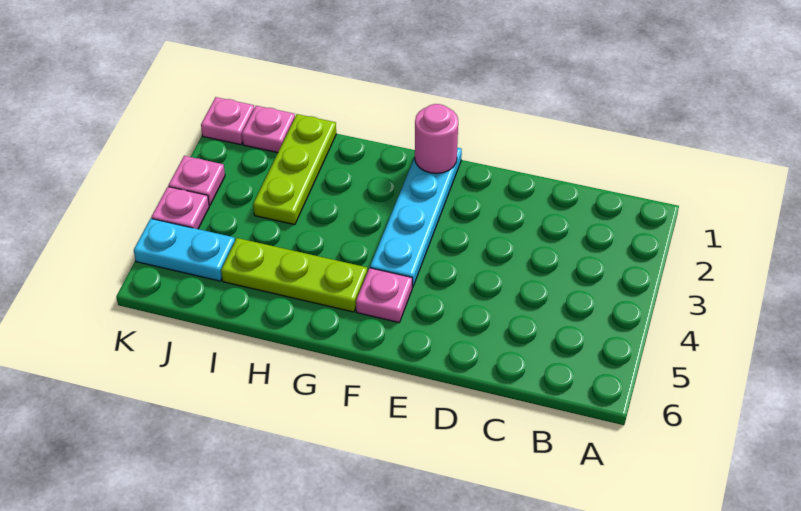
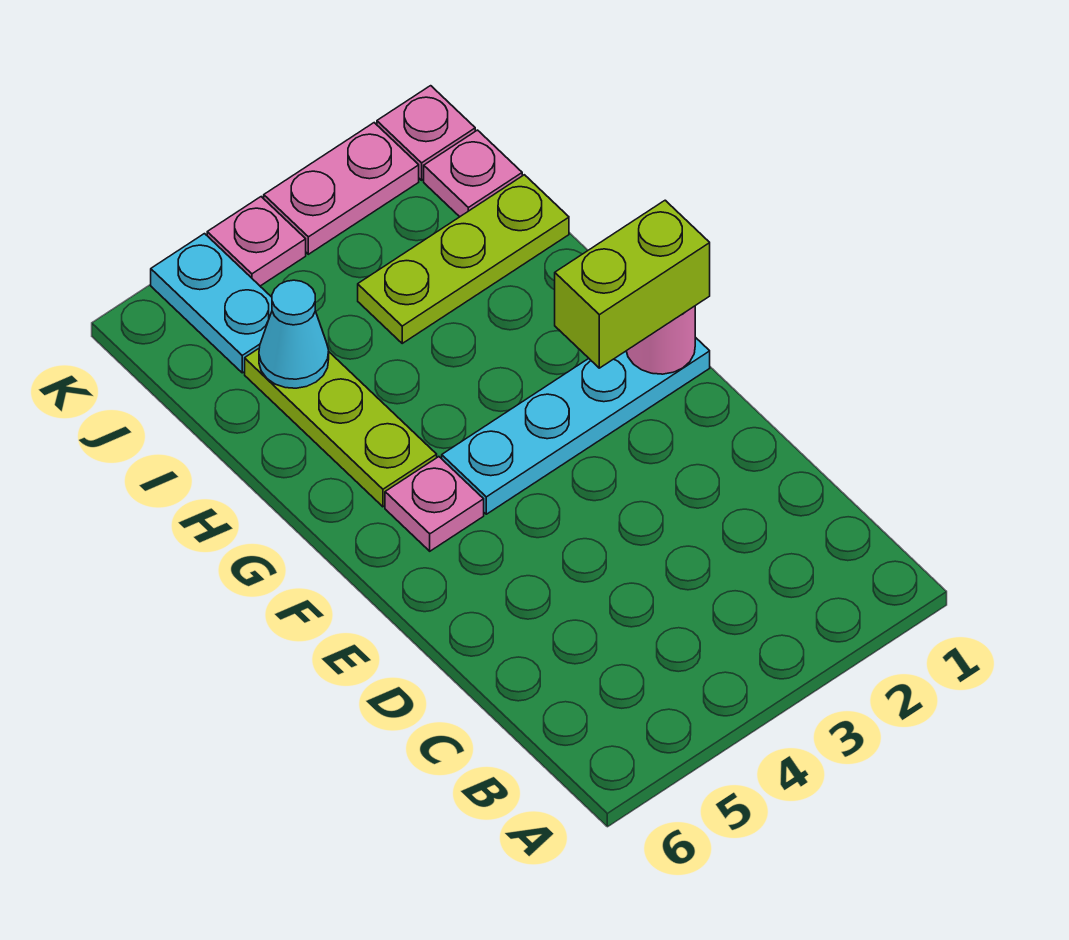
none -> lime brick F1:F2 level 3
none -> cyan cone I5 level 2
pink plate K3 level 1 -> pink plate K2:K3 level 1

